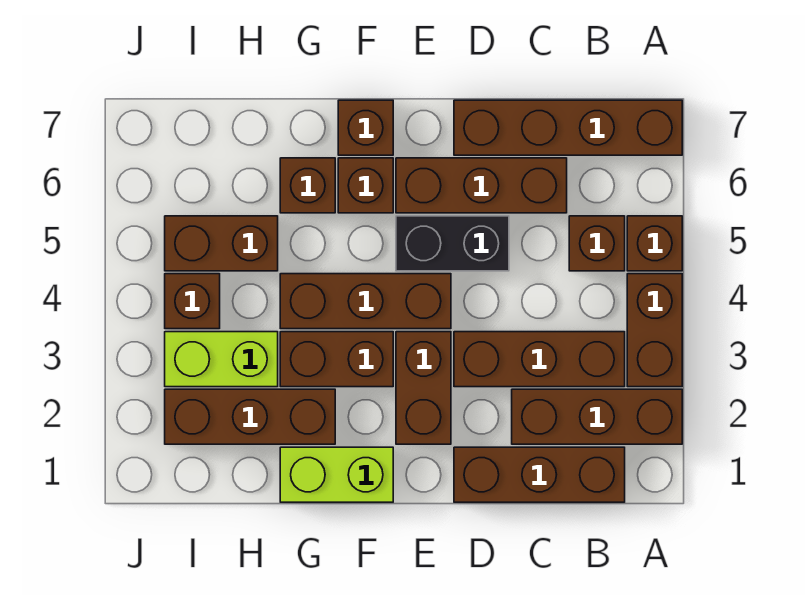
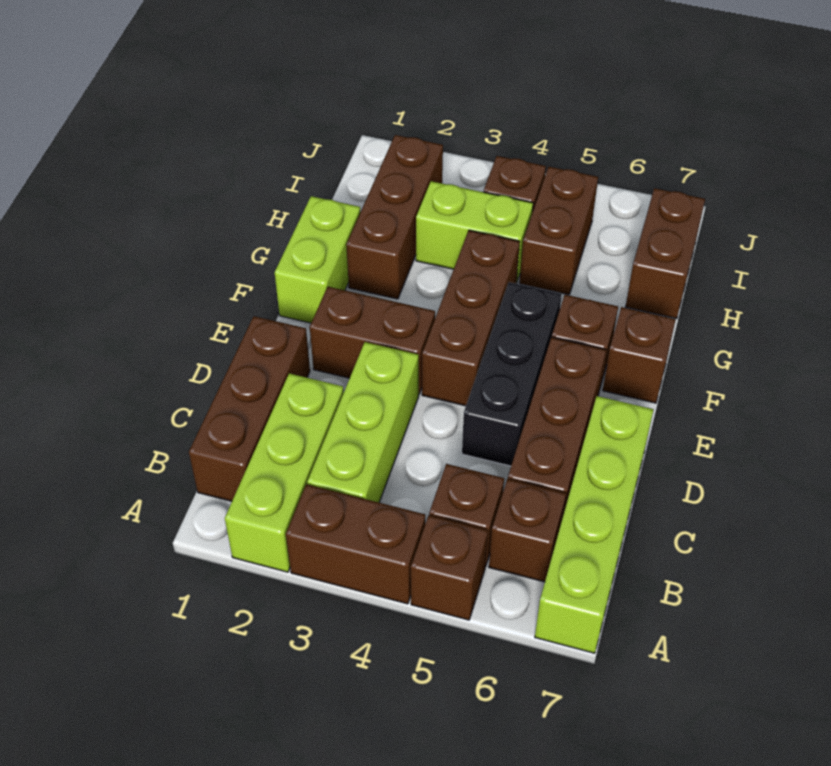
brown brick A2:C2 level 1 -> lime brick A2:C2 level 1
brown brick A7:D7 level 1 -> lime brick A7:D7 level 1
brown brick B3:D3 level 1 -> lime brick B3:D3 level 1
black brick D5:E5 level 1 -> black brick D5:F5 level 1
brown brick F3:G3 level 1 -> brown brick H7:I7 level 1
brown brick G6 level 1 -> brown brick B6 level 1
lime brick H3:I3 level 1 -> lime brick H3:H4 level 1

